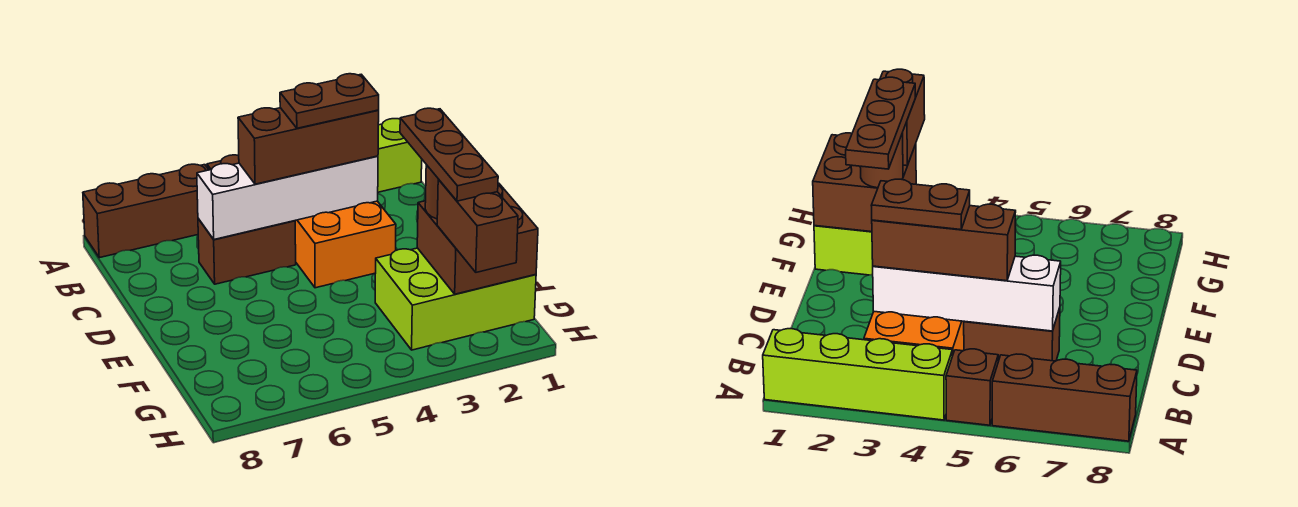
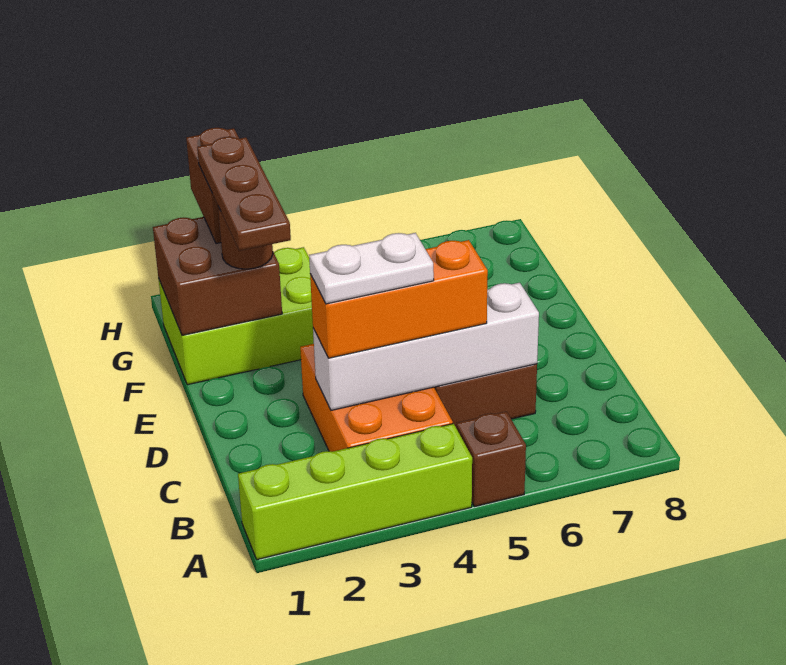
brown brick A6:A8 level 1 -> none
brown brick C3:C5 level 3 -> orange brick C3:C5 level 3
brown plate C3:C4 level 4 -> white plate C3:C4 level 4

